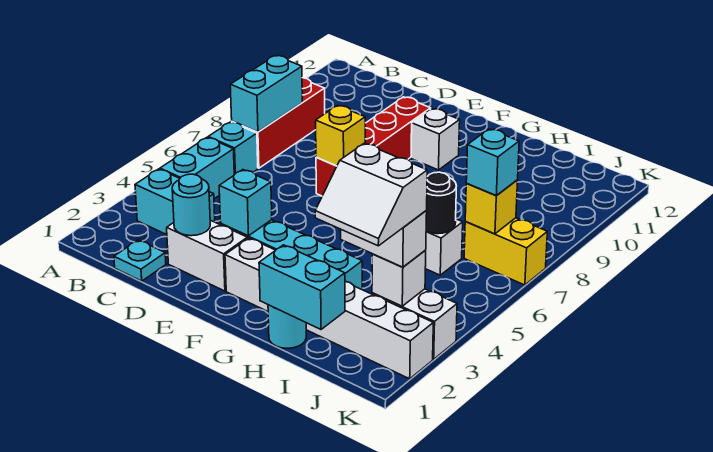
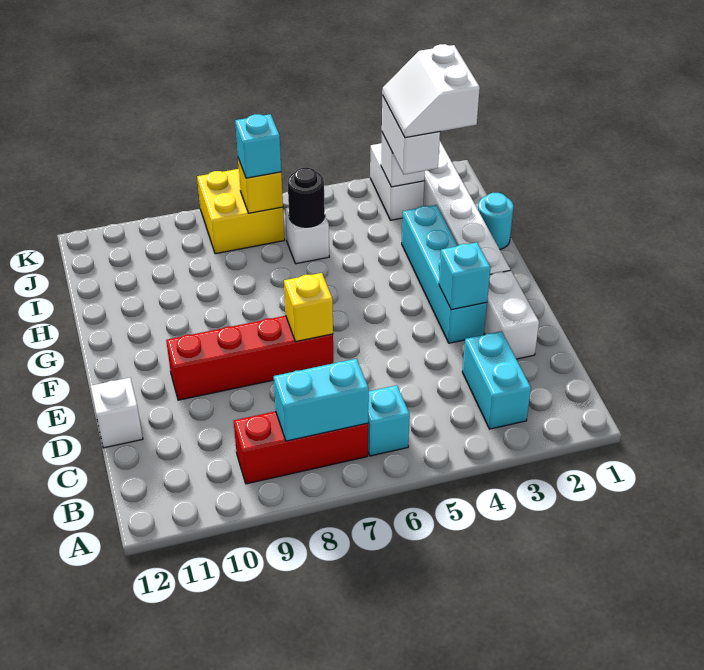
cyan brick B4:B5 level 1 -> none
cyan plate C1 level 1 -> none
cyan round brick D2 level 2 -> none
white brick F10 level 1 -> white brick D12 level 1
cyan brick H1:I1 level 2 -> none
white slope I2:J3 level 4 top 3 -> white slope I2:J3 level 4 top 2
yellow brick J7:K7 level 1 -> yellow brick J7:K8 level 1

